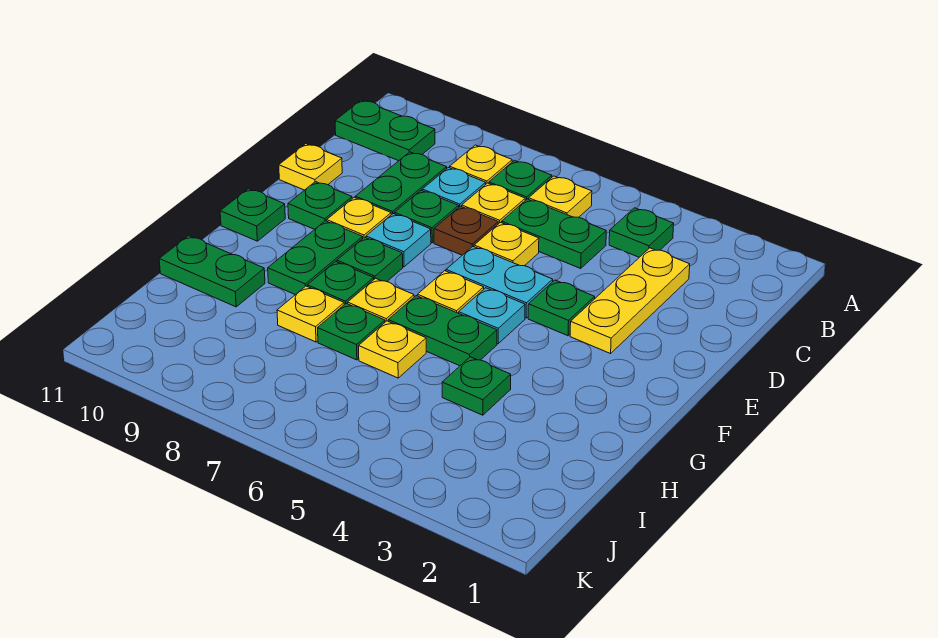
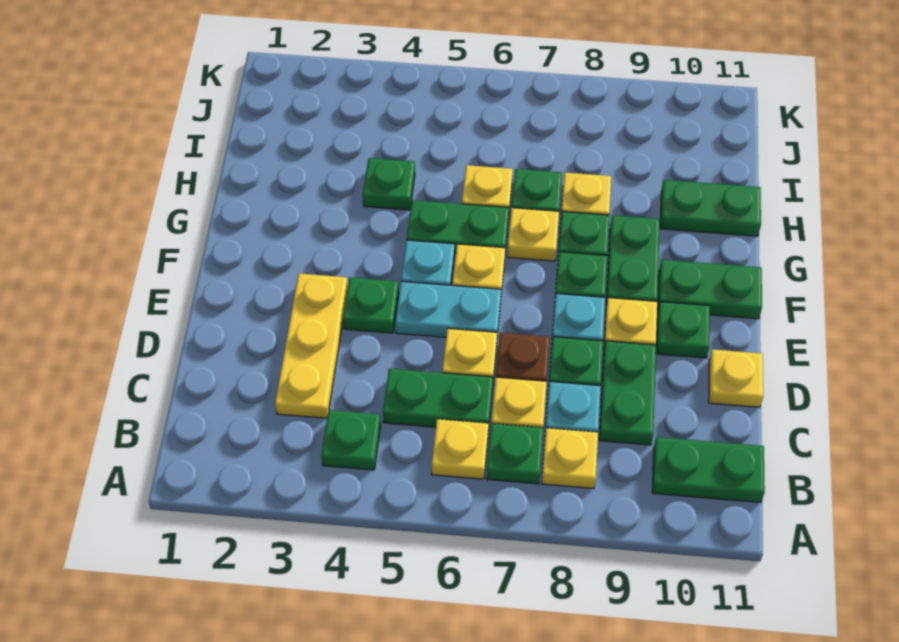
green plate F11 level 1 -> green plate F10:F11 level 1

